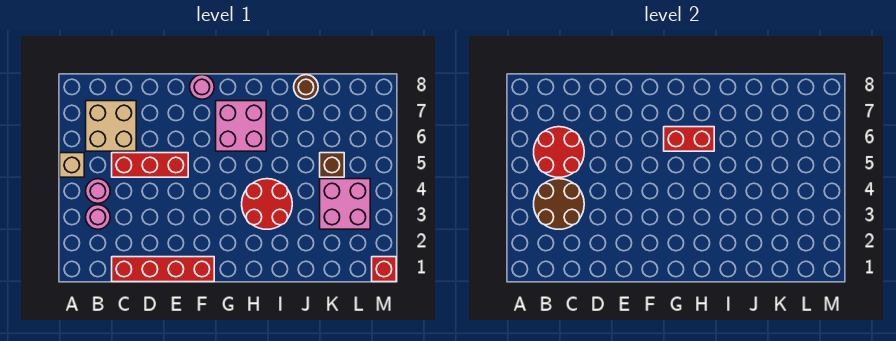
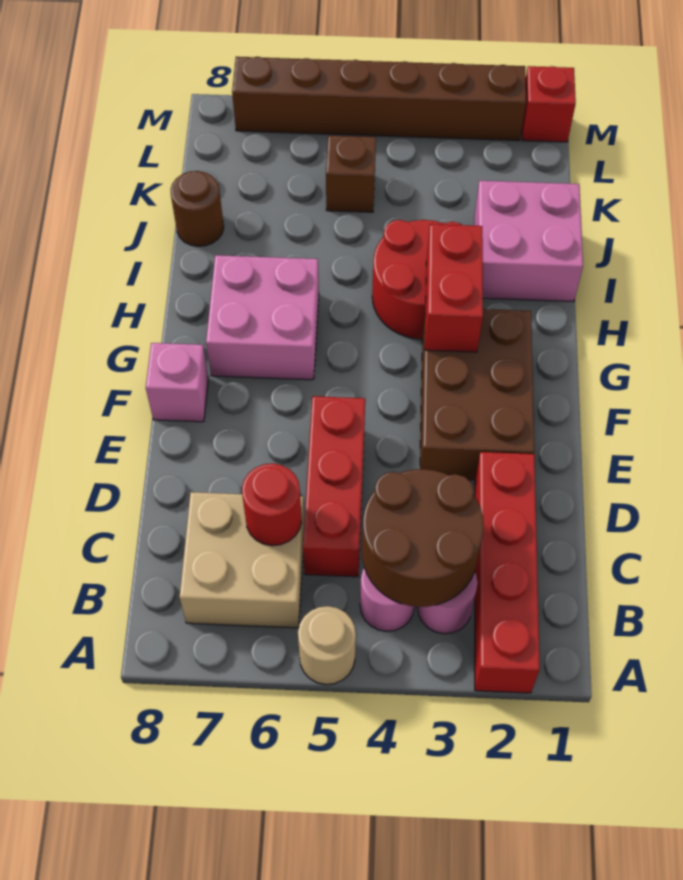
tan brick A5 level 1 -> tan round brick A5 level 1
red round brick B5:C6 level 2 -> red round brick C6 level 2
red brick C1:F1 level 1 -> red brick A2:D2 level 1
none -> brown brick E2:G3 level 1
pink round brick F8 level 1 -> pink brick F8 level 1
red brick G6:H6 level 2 -> red brick G3:H3 level 2
pink brick K3:L4 level 1 -> pink brick I1:J2 level 1
none -> brown brick M2:M7 level 1

